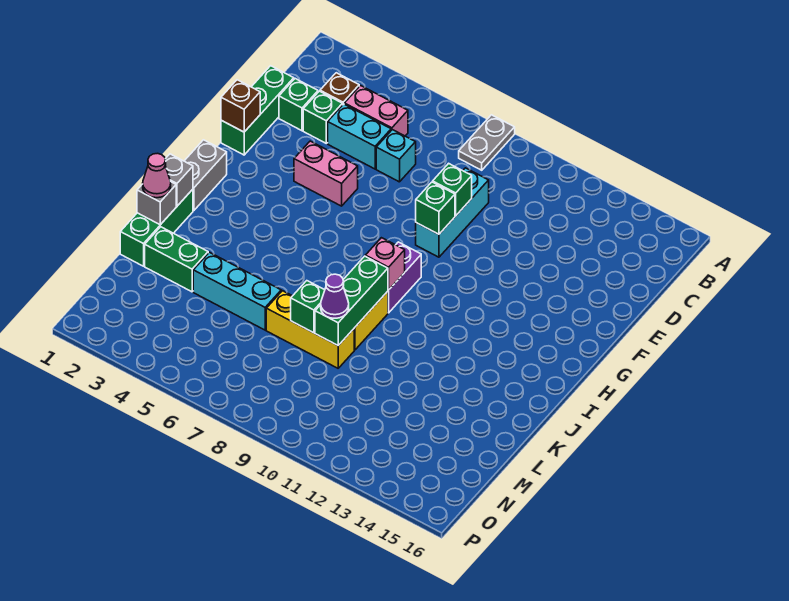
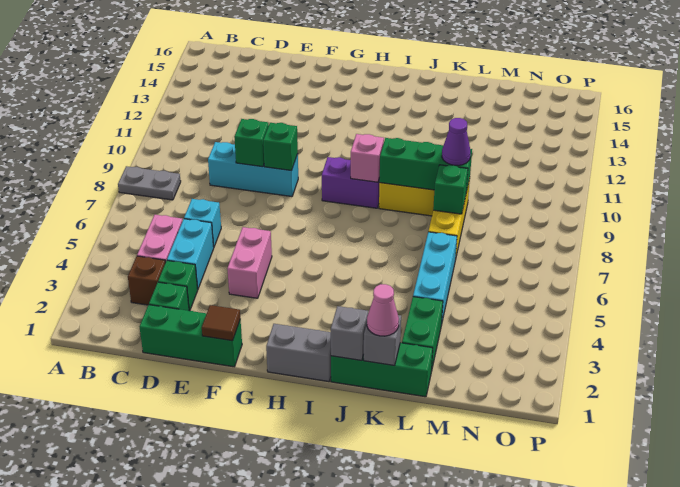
brown brick F1 level 2 -> brown tile F1 level 2

